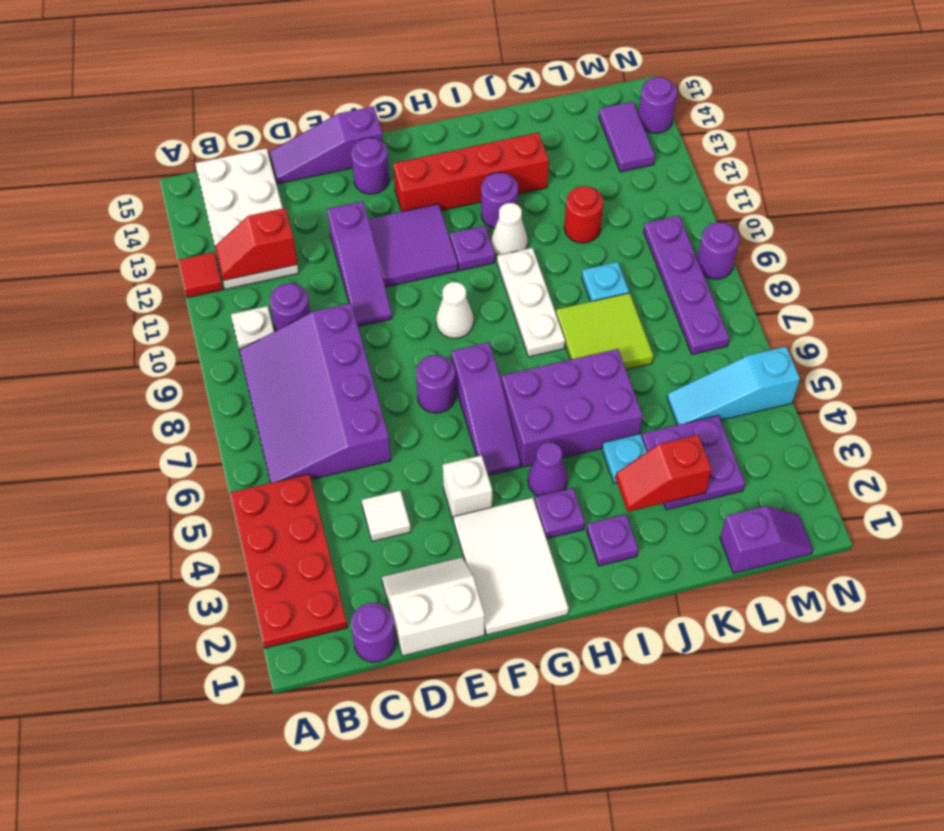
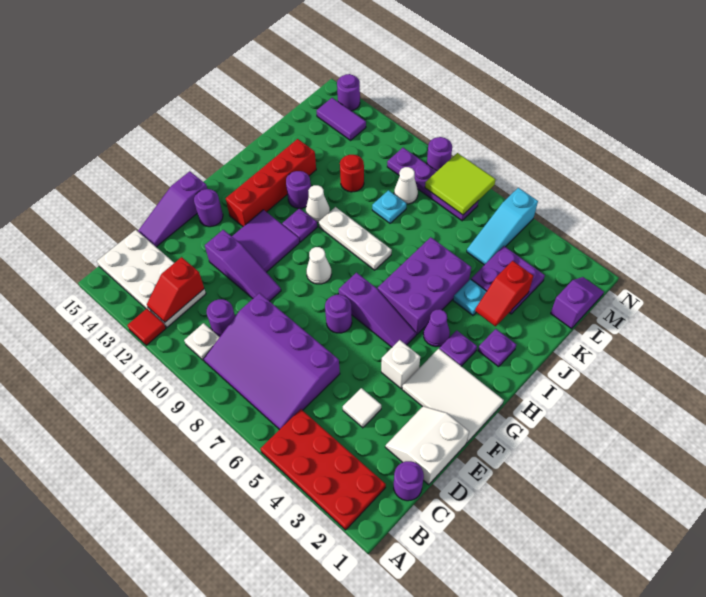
lime tile J7:K8 level 1 -> lime tile M7:N8 level 2
none -> white cone L9 level 1

